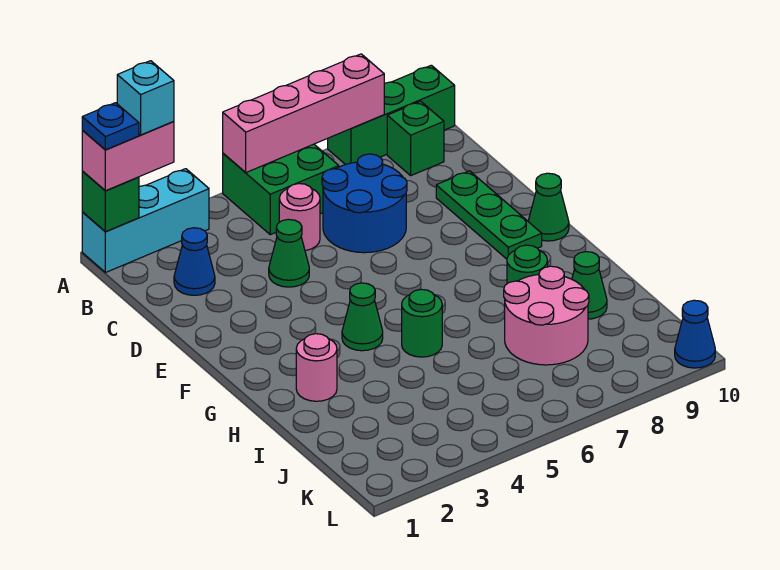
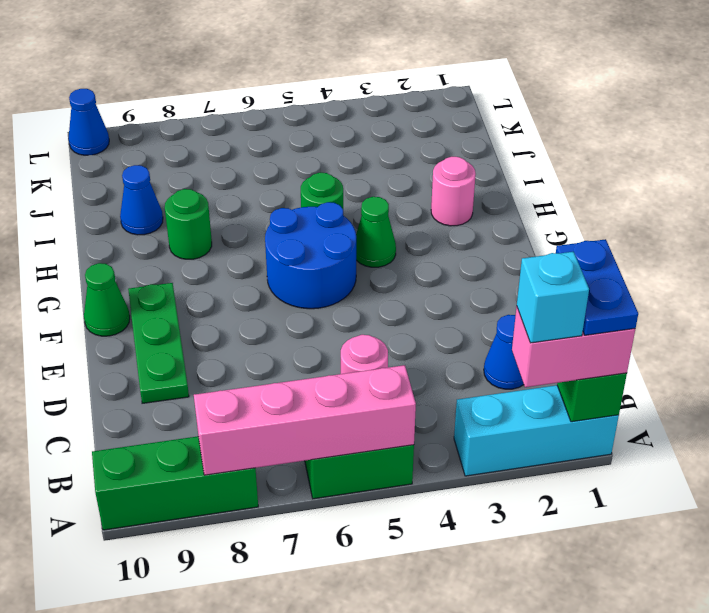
blue plate A1 level 4 -> blue plate A1:B1 level 4
green brick B9 level 1 -> none
blue round brick C6:D7 level 1 -> blue round brick F5:G6 level 1
green cone D4 level 1 -> none
pink round brick I7:J8 level 1 -> none
green cone I9 level 1 -> blue cone I9 level 1

